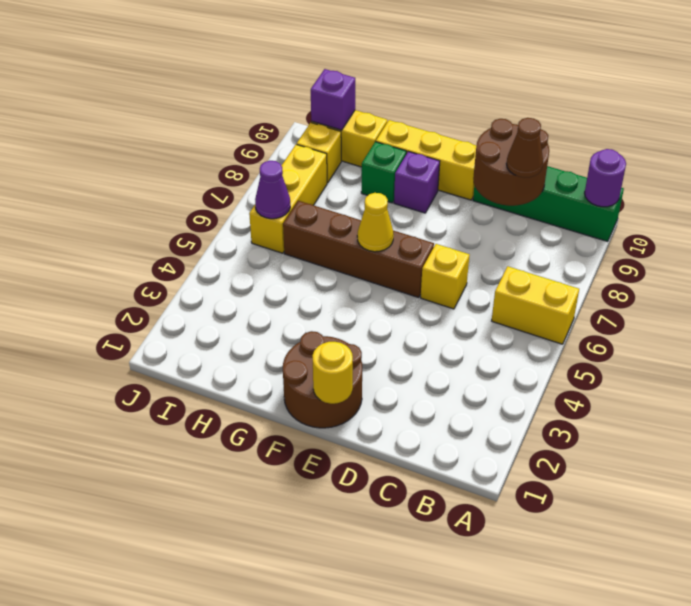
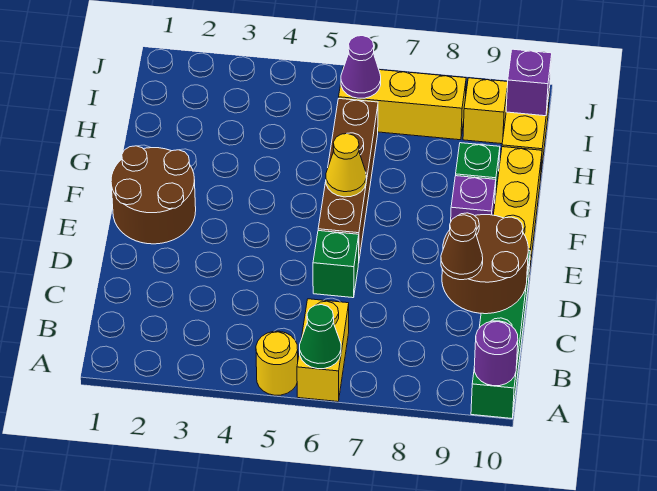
none -> green cone A6 level 2
yellow brick D6 level 1 -> green brick D6 level 1
yellow round brick E1 level 2 -> yellow round brick A5 level 1

